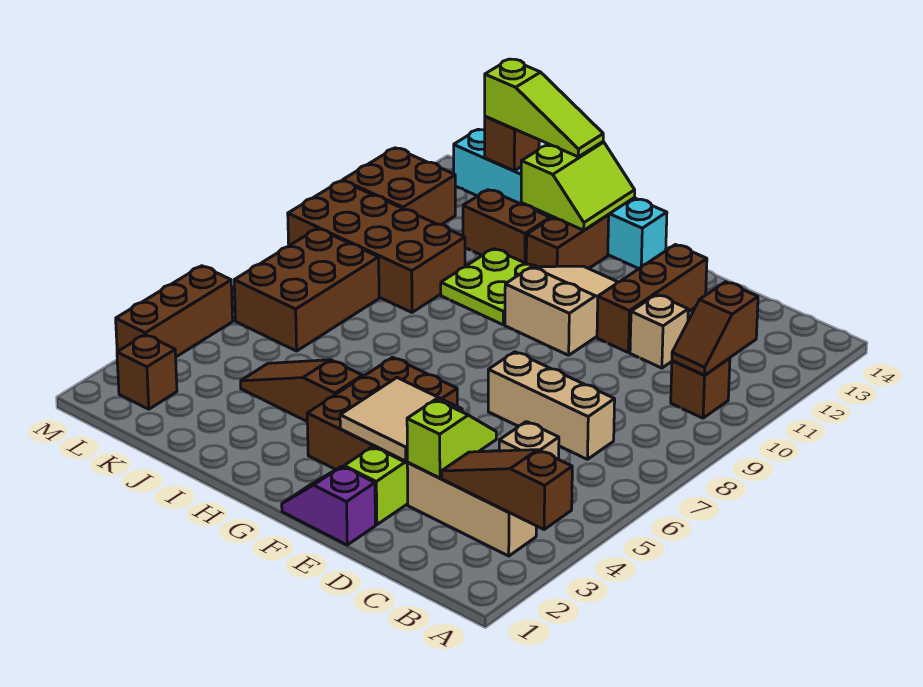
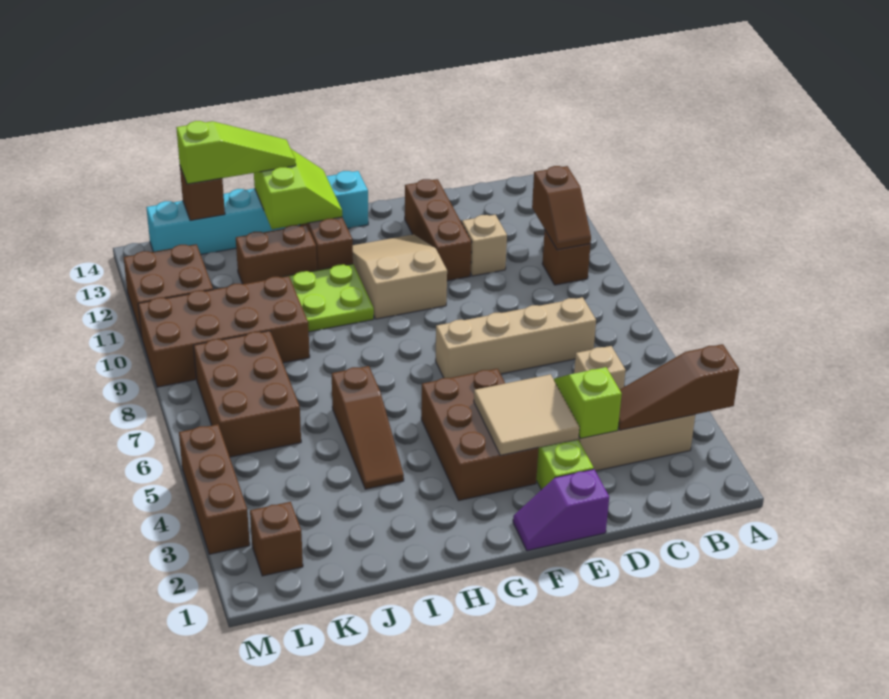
tan brick C7:E7 level 1 -> tan brick C7:F7 level 1
brown slope H4:J4 level 1 top H -> brown slope I4:I6 level 1 top 6

